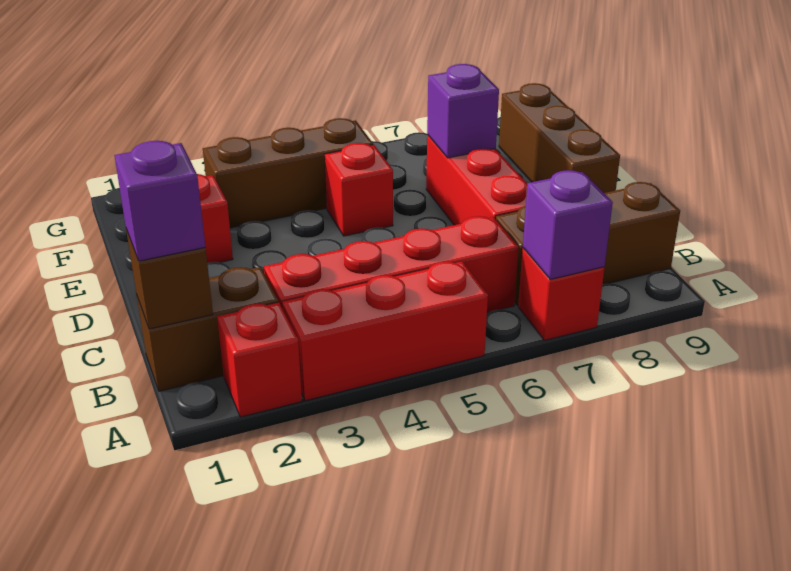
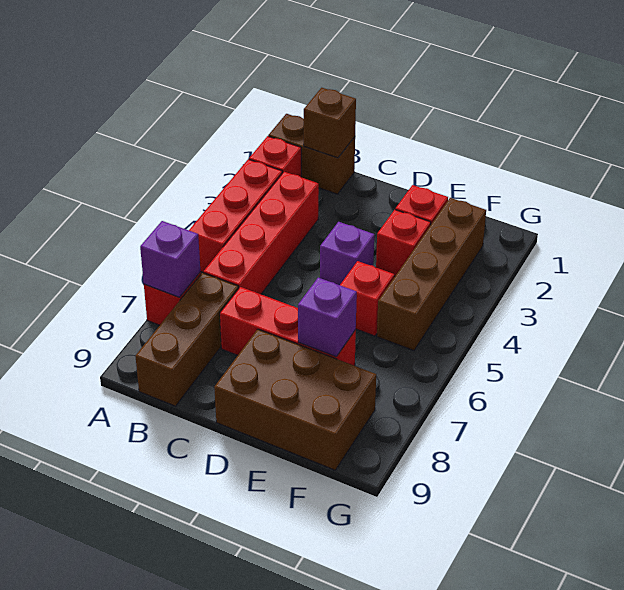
brown brick B1:B2 level 1 -> brown brick A1:B1 level 1
purple brick B1 level 3 -> purple brick D4 level 1
brown brick D9:F9 level 1 -> brown brick D8:F9 level 1
none -> red brick E3 level 1
brown brick F3:F5 level 1 -> brown brick F2:F5 level 1

